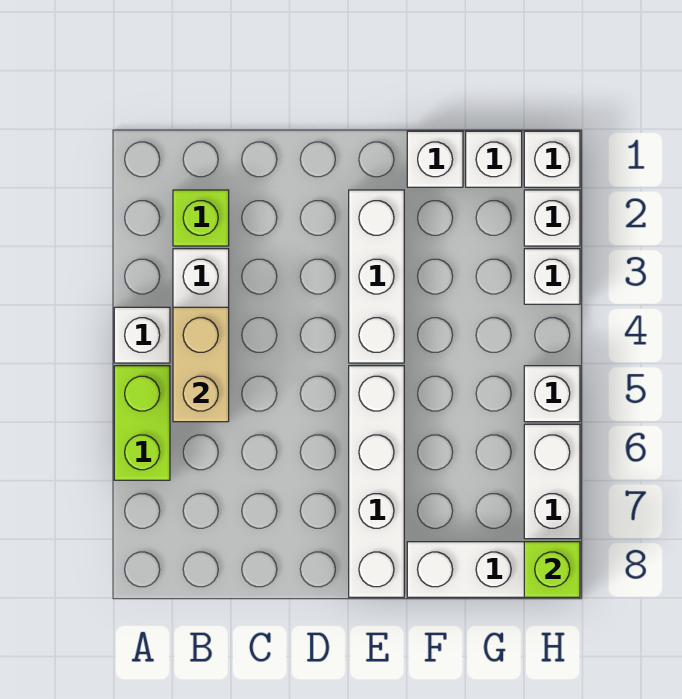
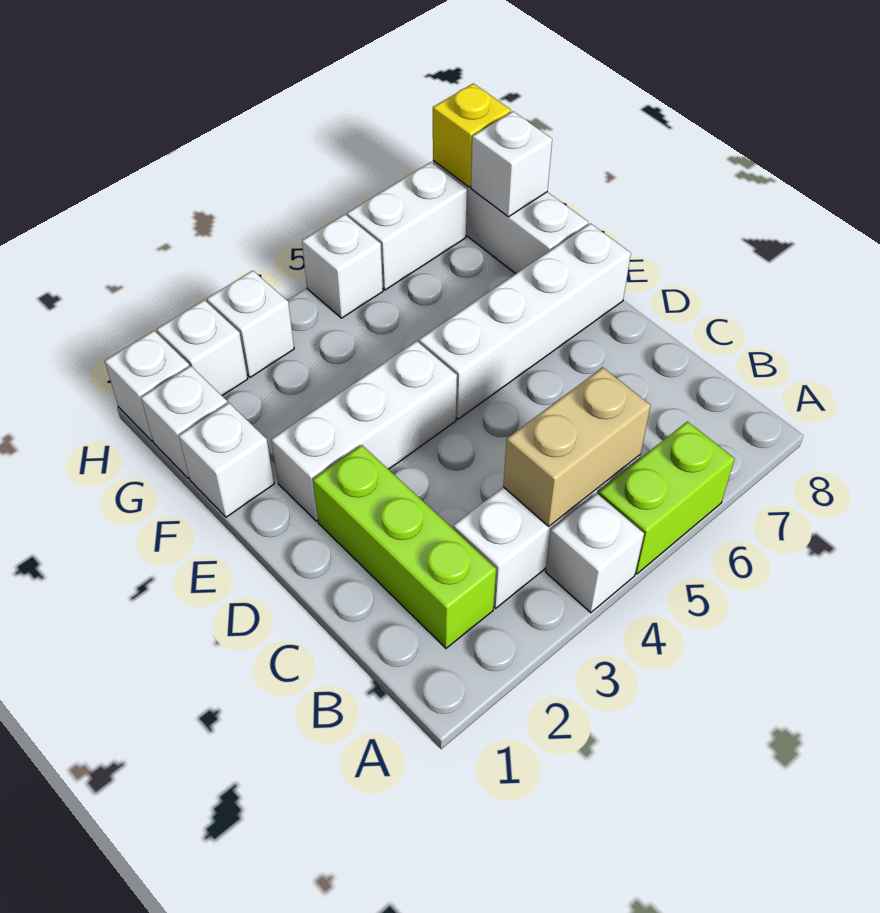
lime brick B2 level 1 -> lime brick B2:D2 level 1
none -> white brick G8 level 2
lime brick H8 level 2 -> yellow brick H8 level 2

